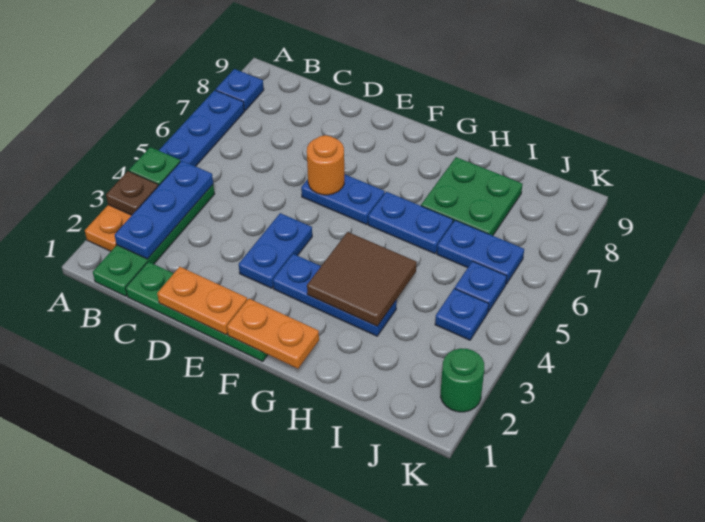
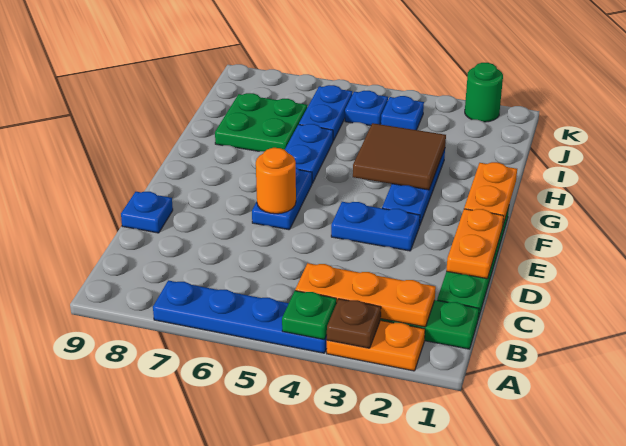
blue plate A8 level 1 -> blue plate D9 level 1
blue plate B2:B4 level 2 -> orange plate B2:B4 level 2

